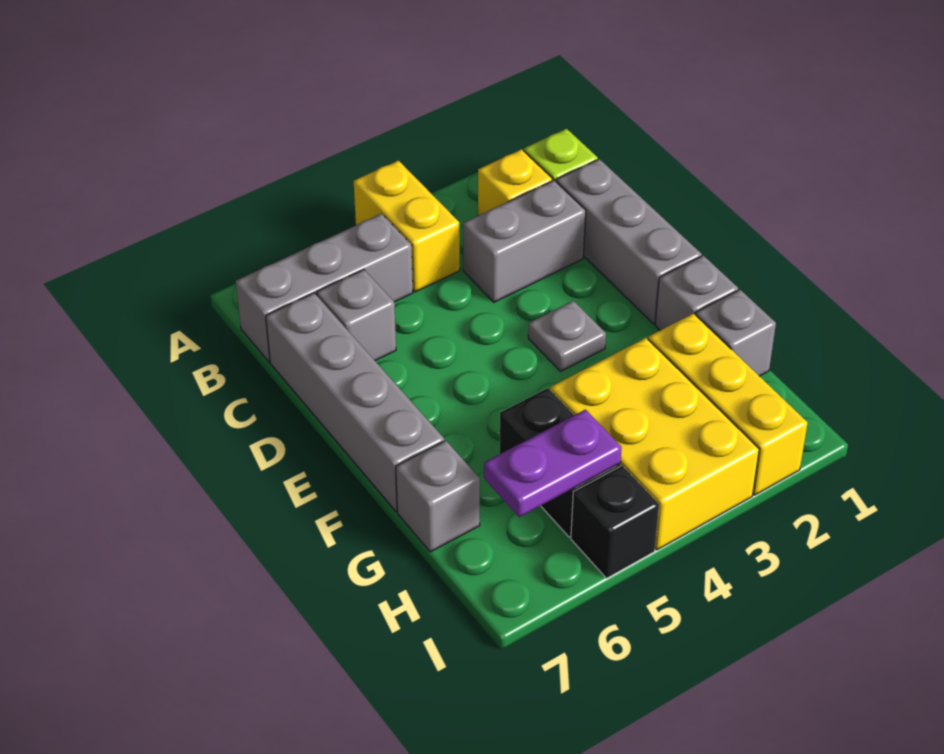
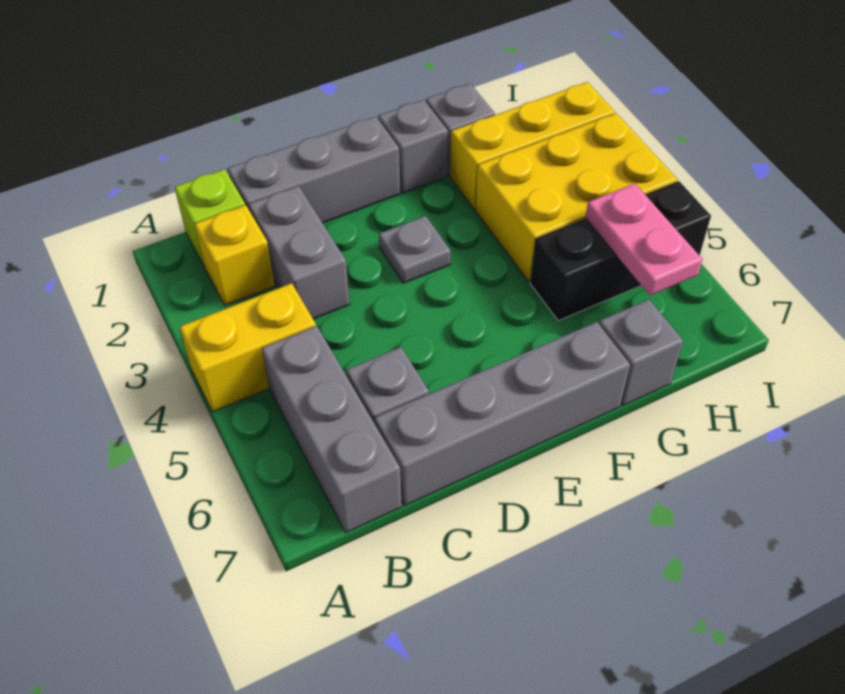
purple plate H5:H6 level 2 -> pink plate H5:H6 level 2

